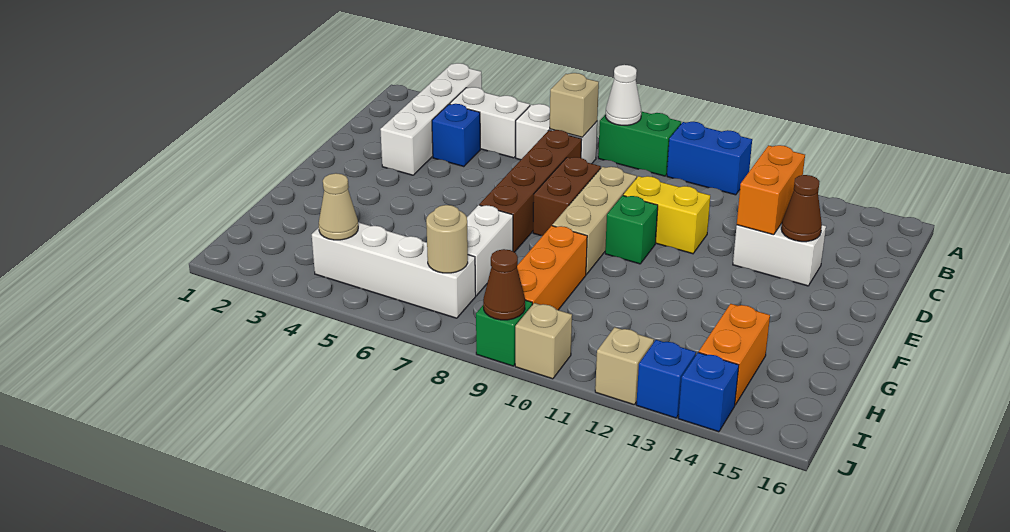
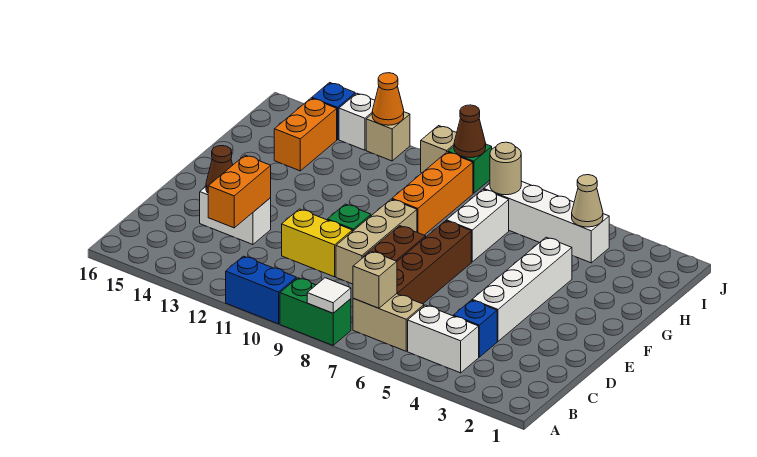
white brick A3:D3 level 1 -> white brick D4:G4 level 1
white cone A8 level 2 -> white tile A8 level 2
white brick B6:B7 level 1 -> tan brick B6:B7 level 1
none -> orange cone J12 level 2
blue brick J13 level 1 -> white brick J13 level 1

